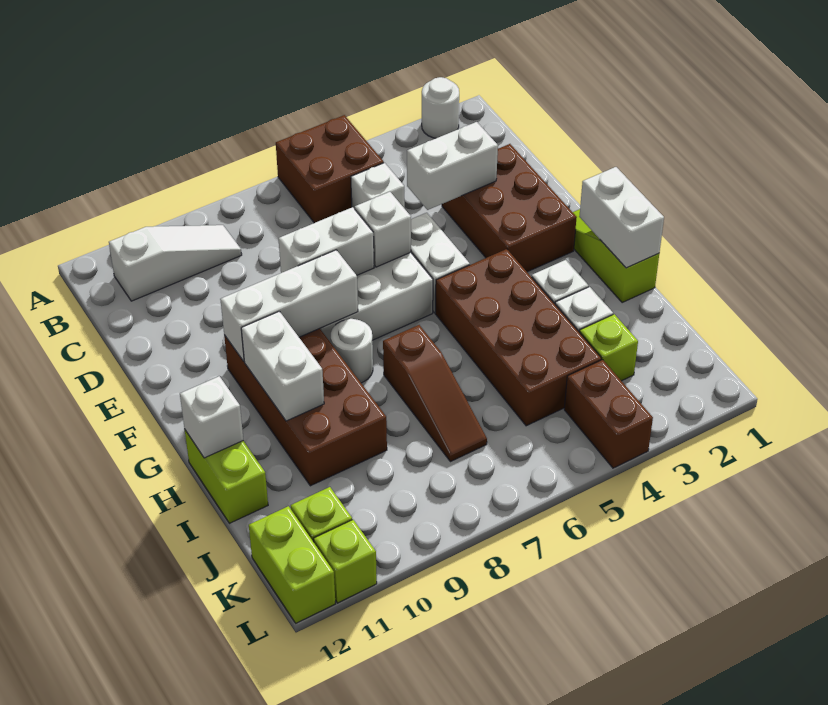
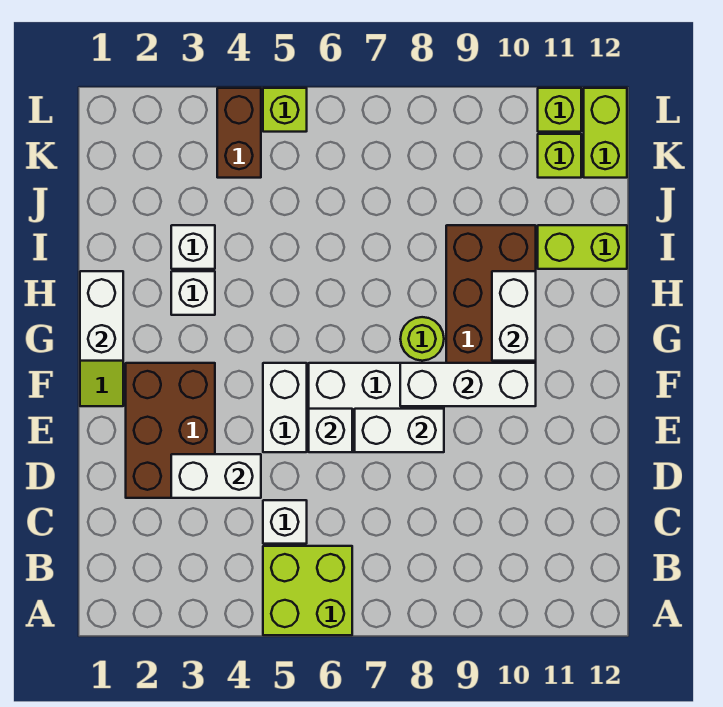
white round brick A2 level 1 -> none
brown brick A5:B6 level 1 -> lime brick A5:B6 level 1
white slope B9:B11 level 1 top 11 -> none
brown brick G4:J5 level 1 -> none
white round brick G8 level 1 -> lime round brick G8 level 1
brown slope H7:J7 level 1 top H -> none
lime brick H12:I12 level 1 -> lime brick I11:I12 level 1
white brick H12 level 2 -> none
lime brick J3 level 1 -> lime brick L5 level 1

